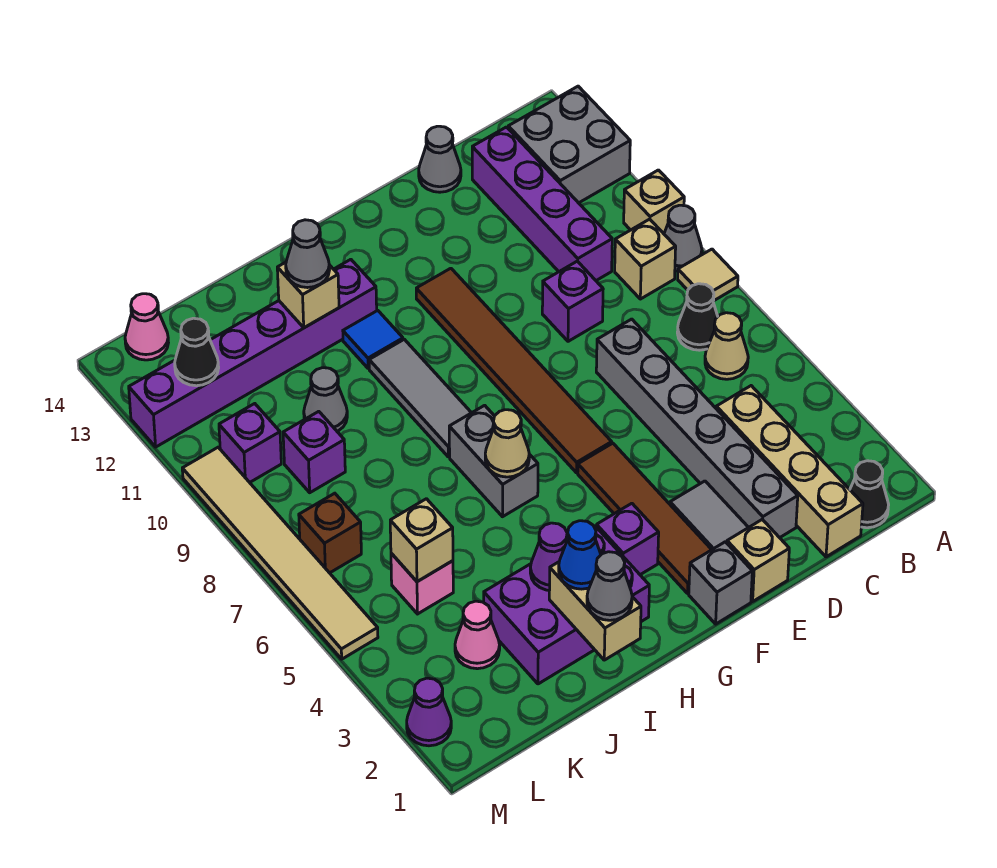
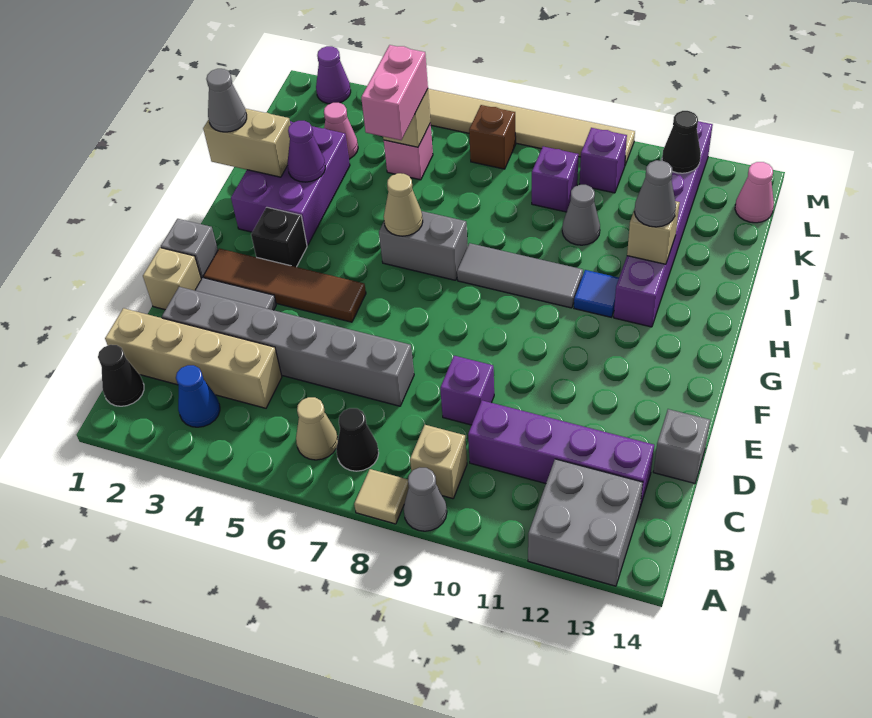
tan brick A10 level 1 -> none
grey cone D14 level 1 -> grey brick D14 level 1
brown tile F6:F11 level 1 -> none
purple brick G3 level 1 -> black brick G3 level 1
blue cone I2 level 3 -> blue cone B3 level 1
none -> pink brick J5:K5 level 3

